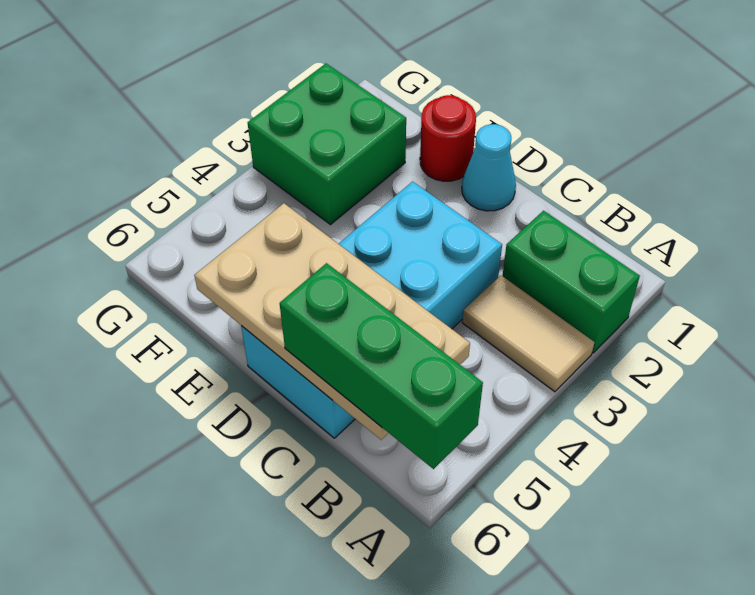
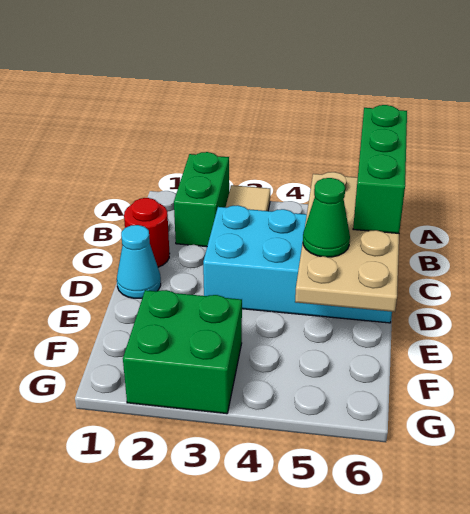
none -> green cone D5 level 3
red round brick E1 level 1 -> red round brick C1 level 1

